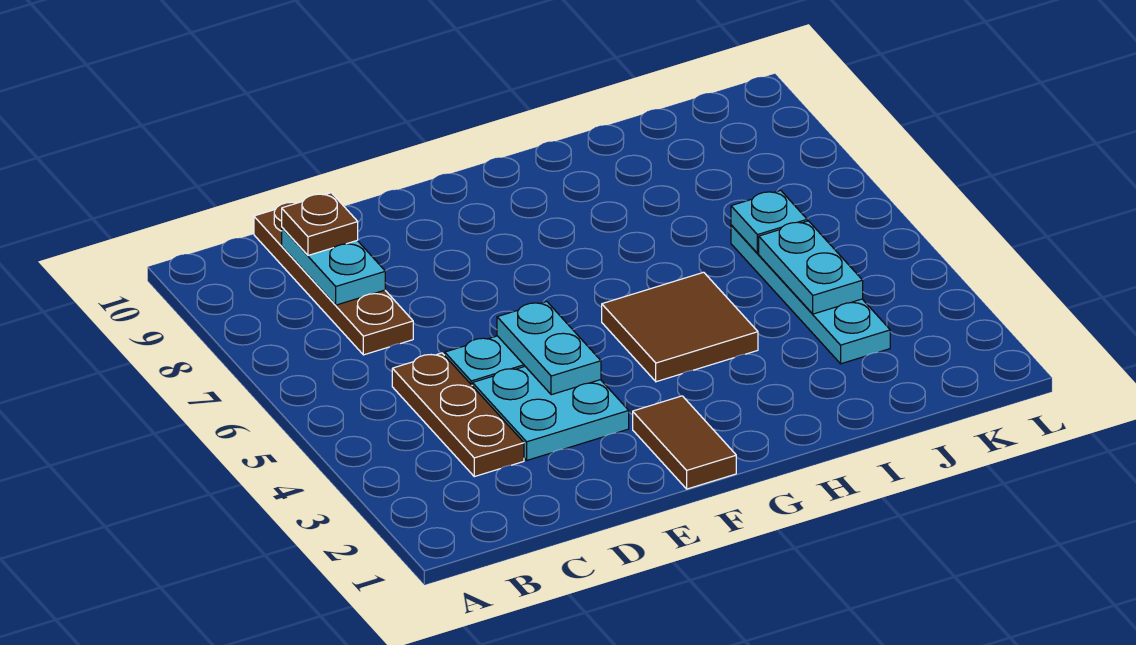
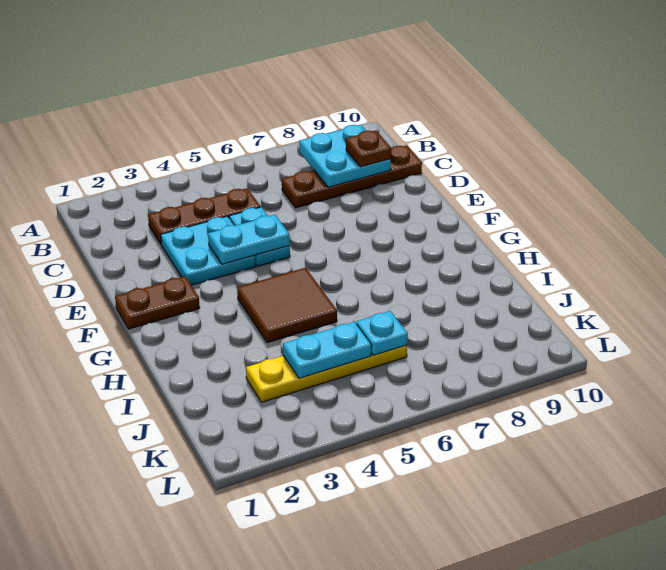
cyan plate C8:C9 level 2 -> cyan plate B8:C9 level 2
brown tile F1:F2 level 1 -> brown plate F1:F2 level 1
cyan plate J3:J6 level 1 -> yellow plate J3:J6 level 1

